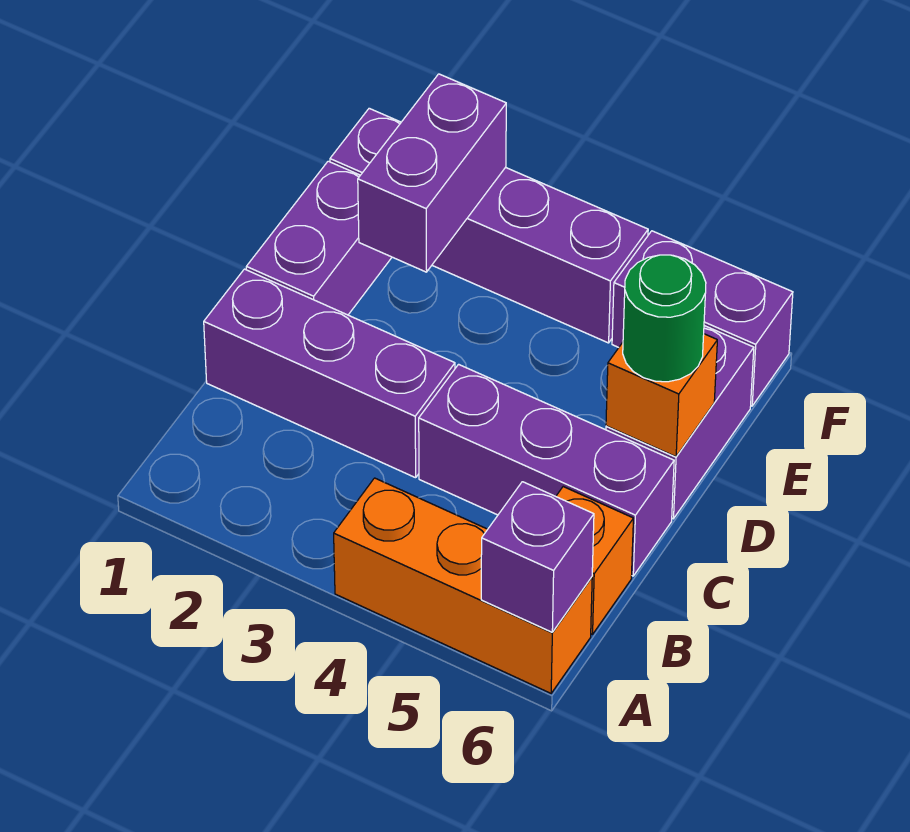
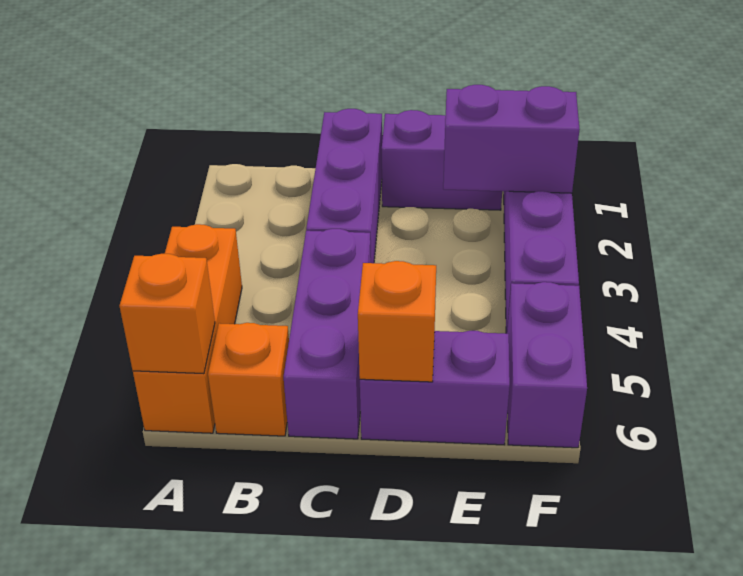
purple brick A6 level 2 -> orange brick A6 level 2
green round brick D6 level 3 -> none

